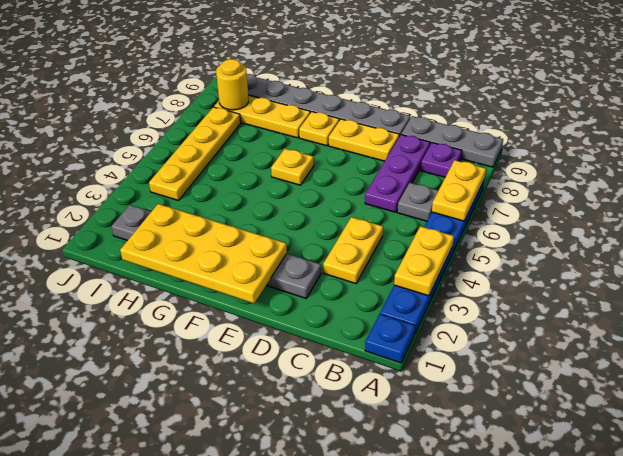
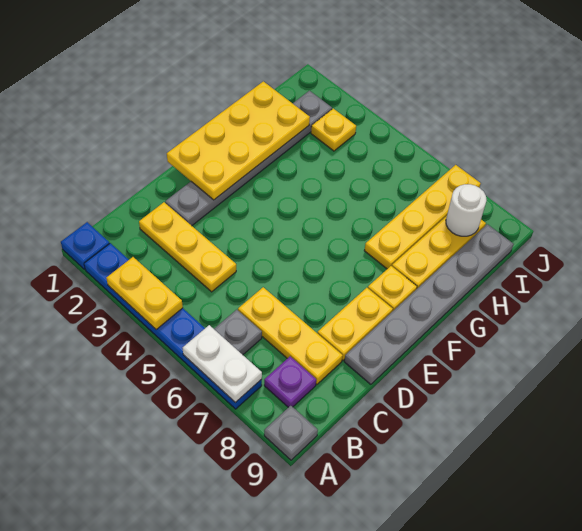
yellow plate A6:A7 level 2 -> white plate A6:A7 level 2
grey plate A9:C9 level 1 -> grey plate A9 level 1
yellow plate C3:C4 level 1 -> yellow plate C2:C4 level 1
purple plate C6:C8 level 1 -> yellow plate C6:C8 level 1
yellow plate F6 level 1 -> yellow plate I3 level 1
yellow plate I4:I7 level 1 -> yellow plate G7:J7 level 1
yellow round brick I8 level 2 -> white round brick I8 level 2

